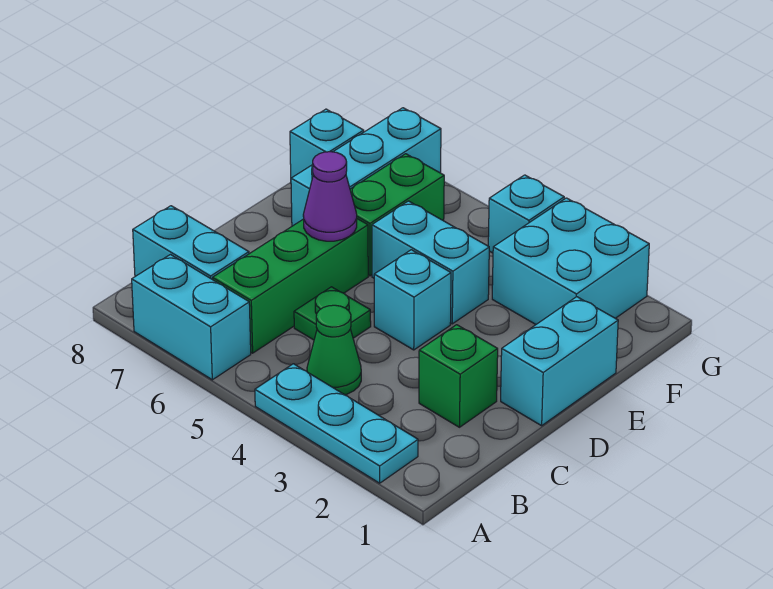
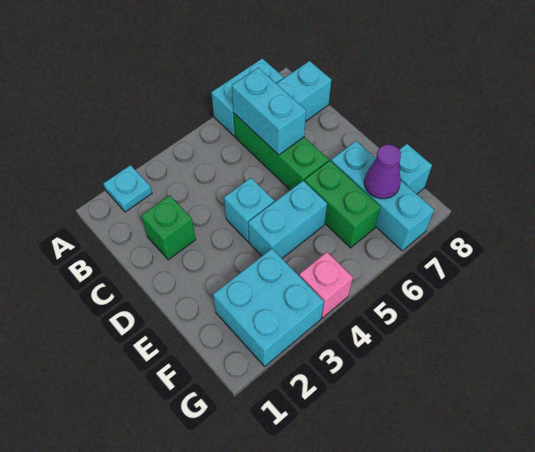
cyan plate A2:A4 level 1 -> cyan plate A2 level 1
green cone B4 level 1 -> none
green plate C5 level 1 -> none
cyan brick D1:E1 level 1 -> cyan brick B6:C6 level 2
purple cone D6 level 2 -> purple cone F7 level 2
cyan brick G4 level 1 -> pink brick G4 level 1

